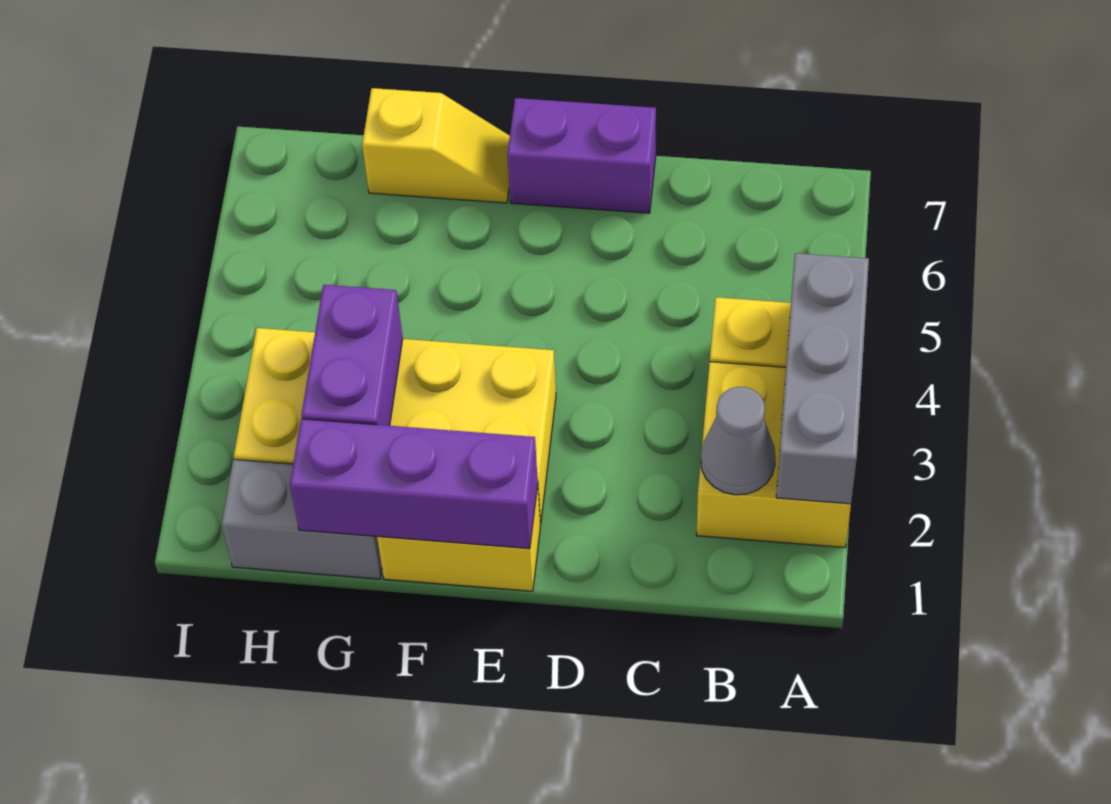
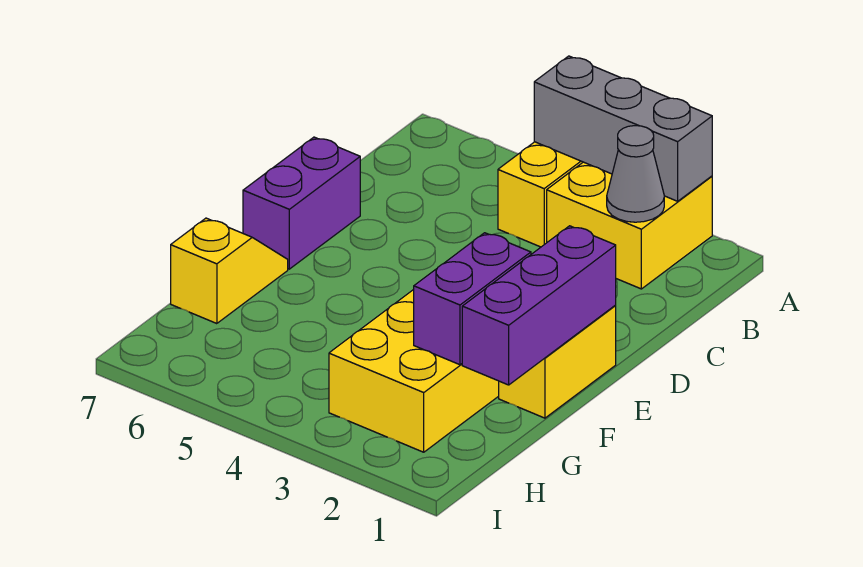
grey brick G1:H1 level 1 -> none
purple brick G2:G3 level 2 -> purple brick F2:G2 level 2

